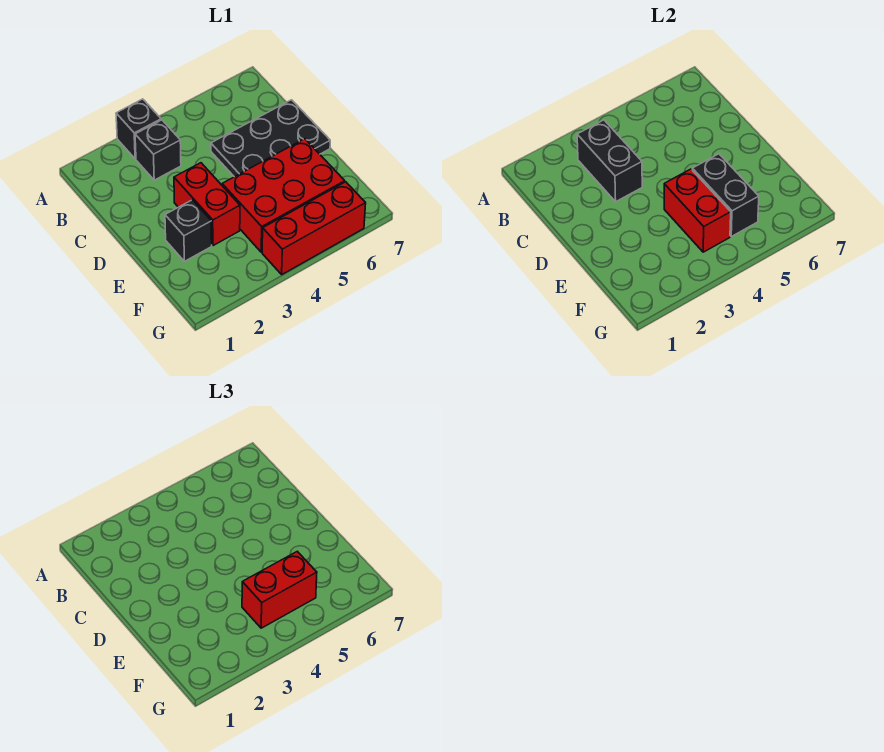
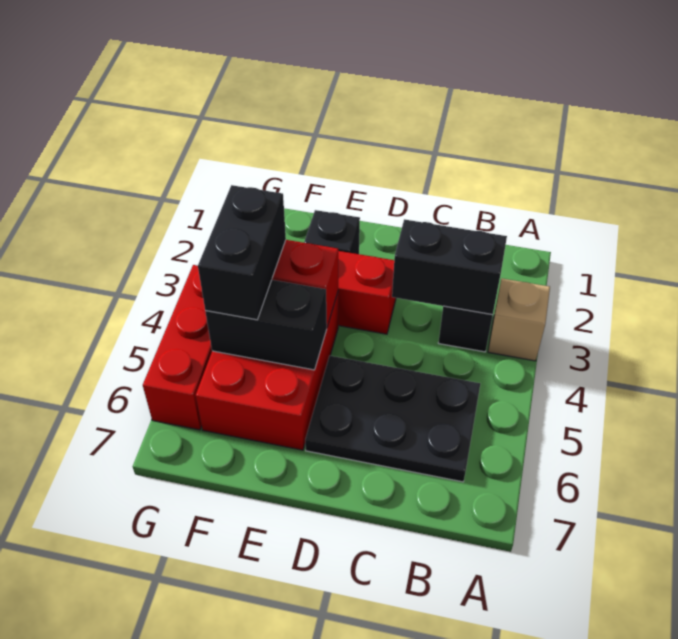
black brick A3 level 1 -> tan brick A3 level 1
black plate C5:D7 level 1 -> black plate B5:D6 level 1
red brick F4:F5 level 3 -> black brick F4:F5 level 3

